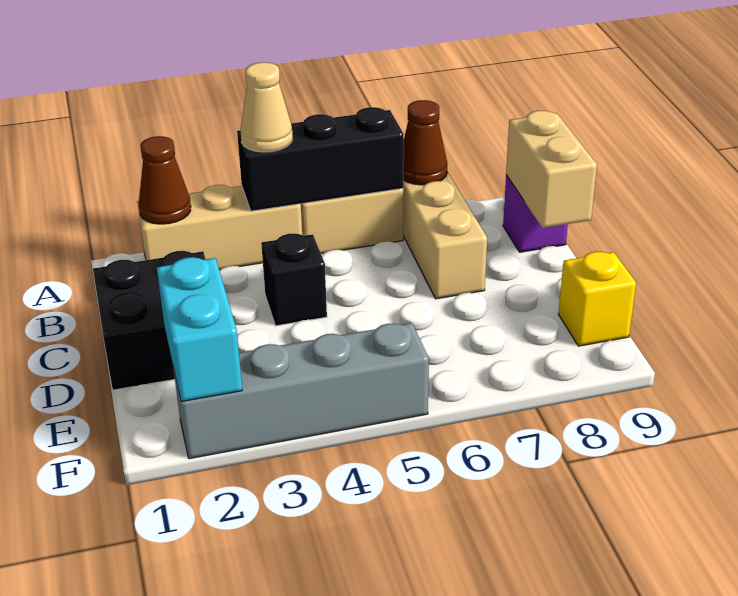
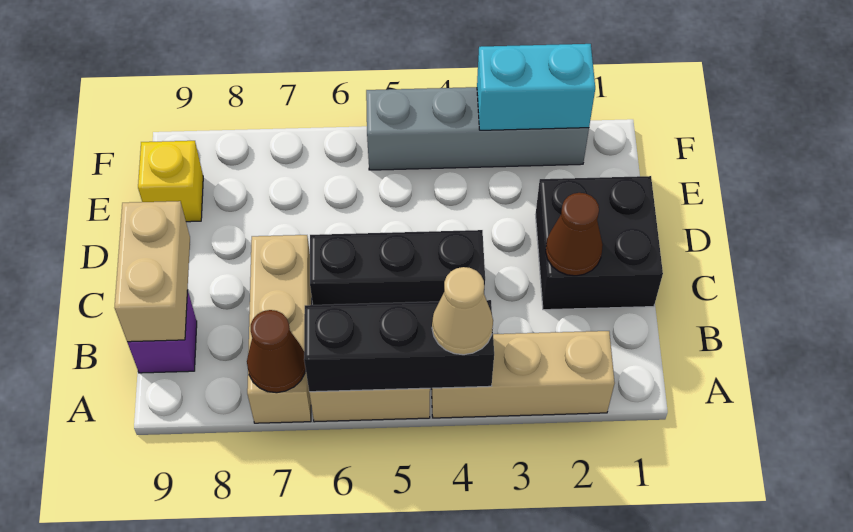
brown cone A2 level 2 -> brown cone C2 level 2
black brick C4 level 1 -> black brick C4:C6 level 1
cyan brick E2:F2 level 2 -> cyan brick F2:F3 level 2

